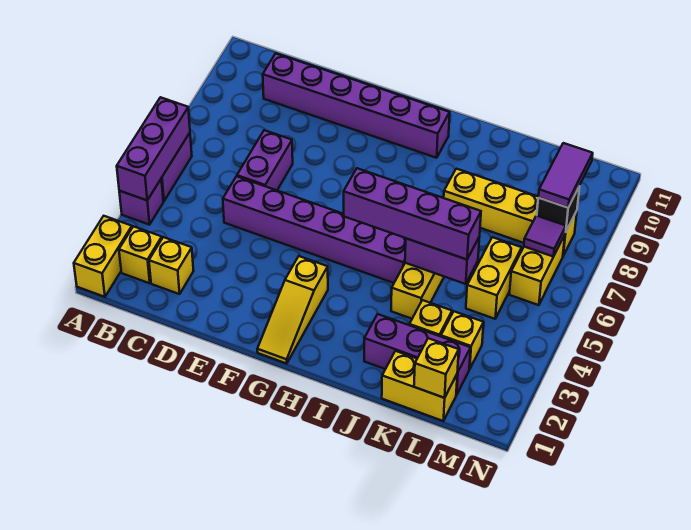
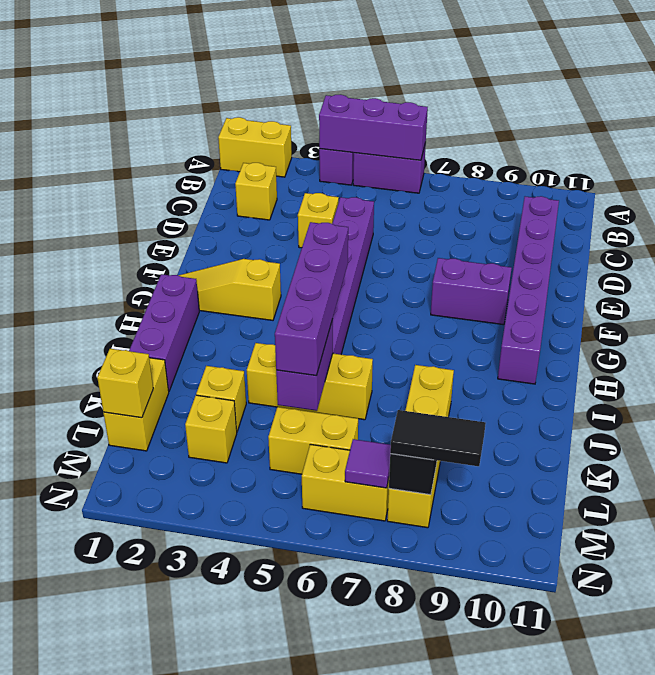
yellow brick B2 level 1 -> yellow brick D4 level 1
purple brick D6:D7 level 1 -> purple brick F8:F9 level 1
purple brick J2:L2 level 1 -> purple brick H1:J1 level 1
purple tile M8:M9 level 3 -> black tile M8:M9 level 3

